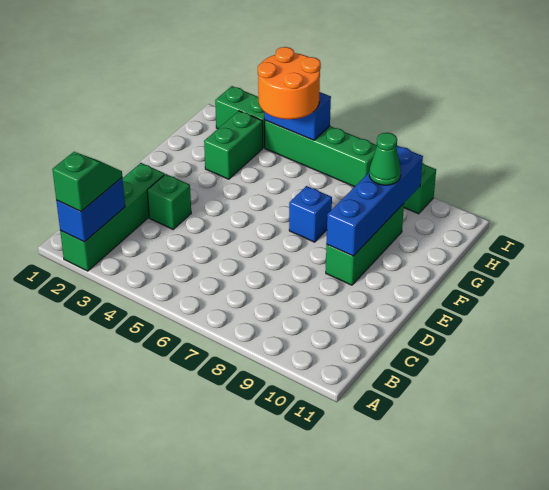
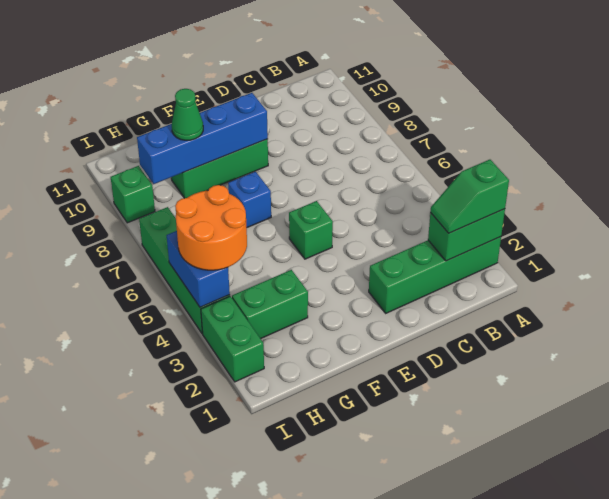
blue brick A2:B2 level 2 -> green brick A2:B2 level 2
green brick D3 level 1 -> green brick E5 level 1

